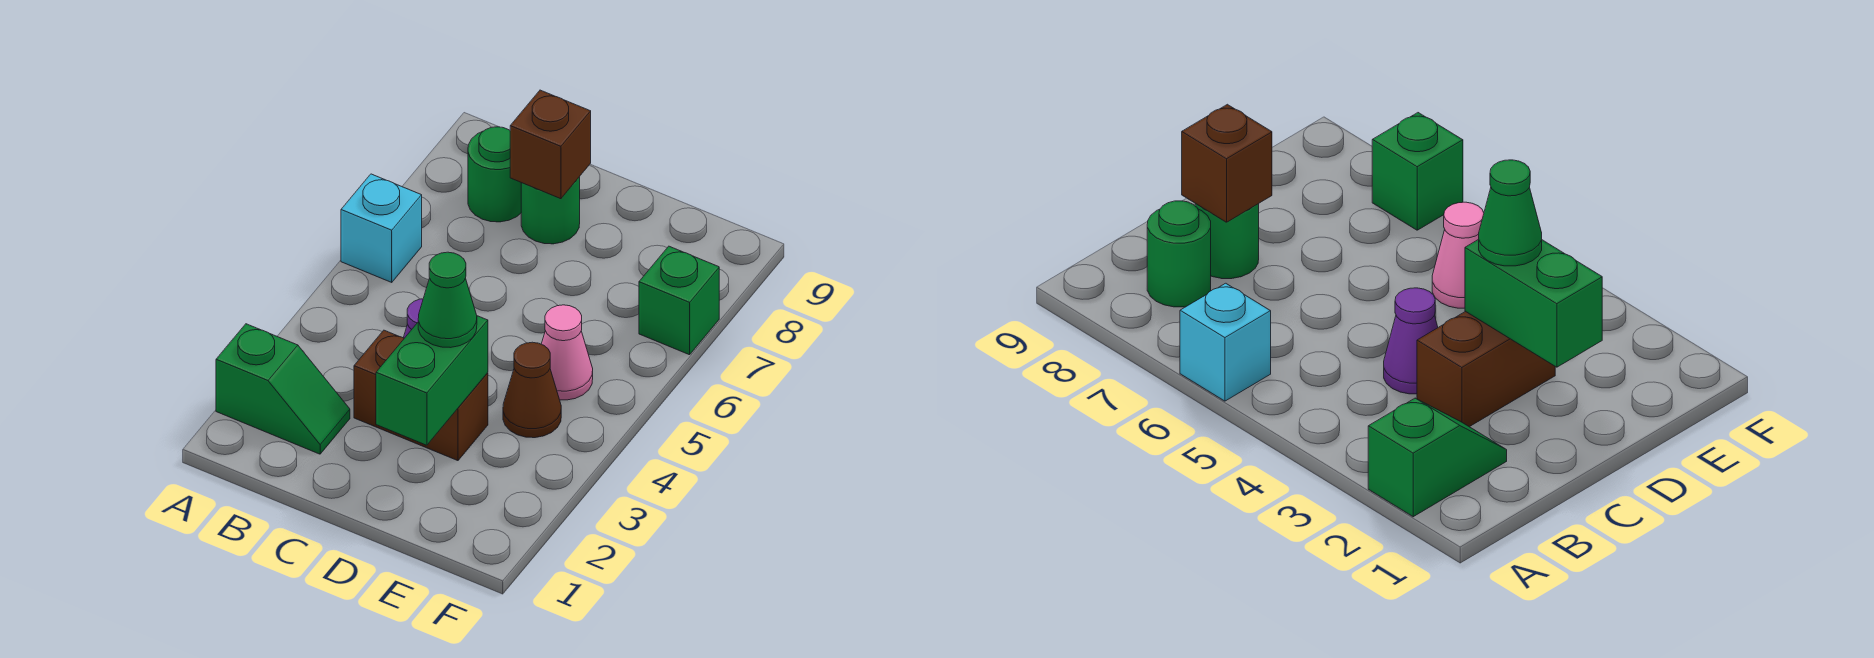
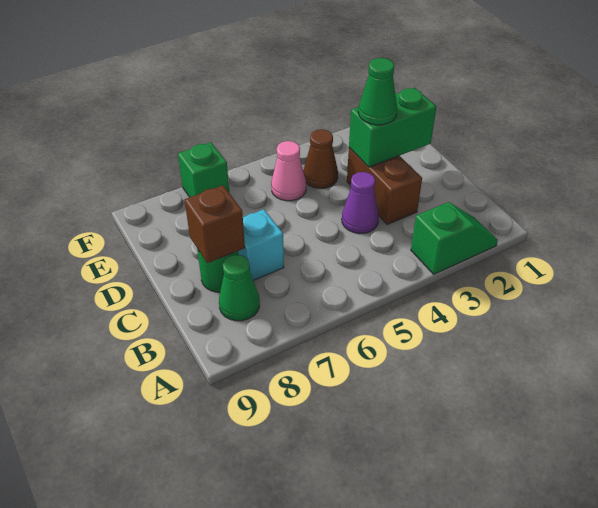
green slope A2:B2 level 1 top A -> green slope A2:A3 level 1 top 3
cyan brick A6 level 1 -> cyan brick C7 level 1
green round brick B8 level 1 -> green cone B8 level 1

